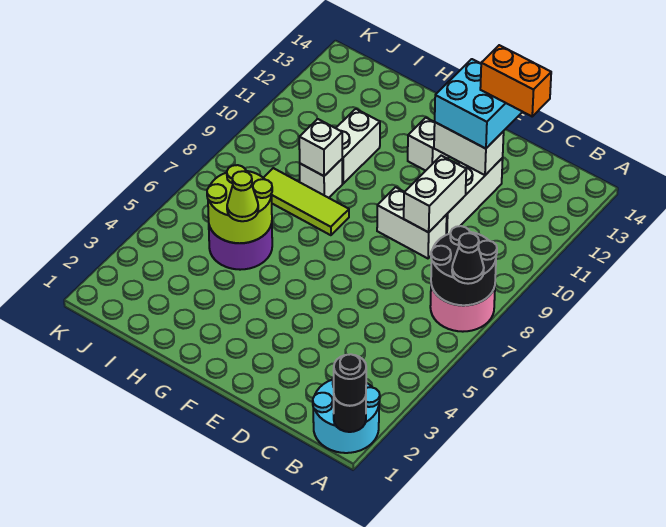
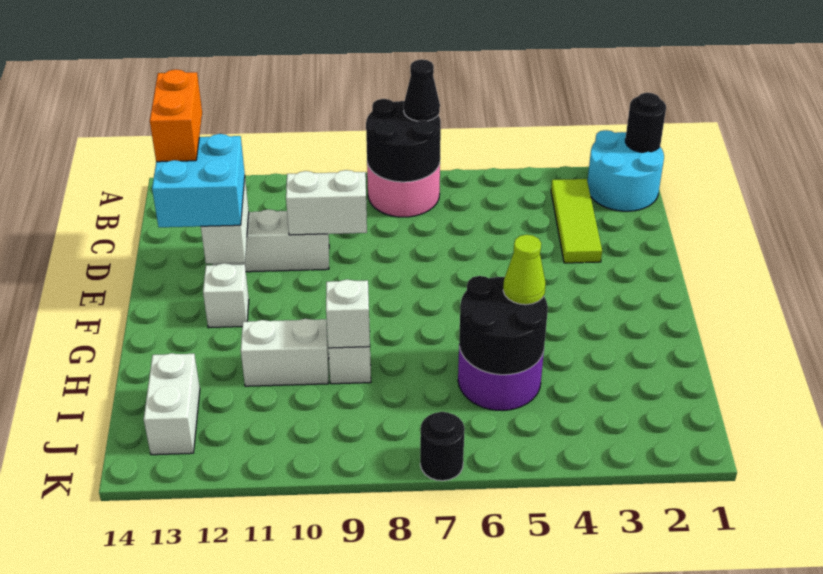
black round brick A1 level 3 -> black round brick K7 level 1
white brick D9:E9 level 1 -> white brick I13:J13 level 1
lime tile G8:I8 level 1 -> lime tile B3:D3 level 1
lime round brick H5:I6 level 2 -> black round brick H5:I6 level 2

